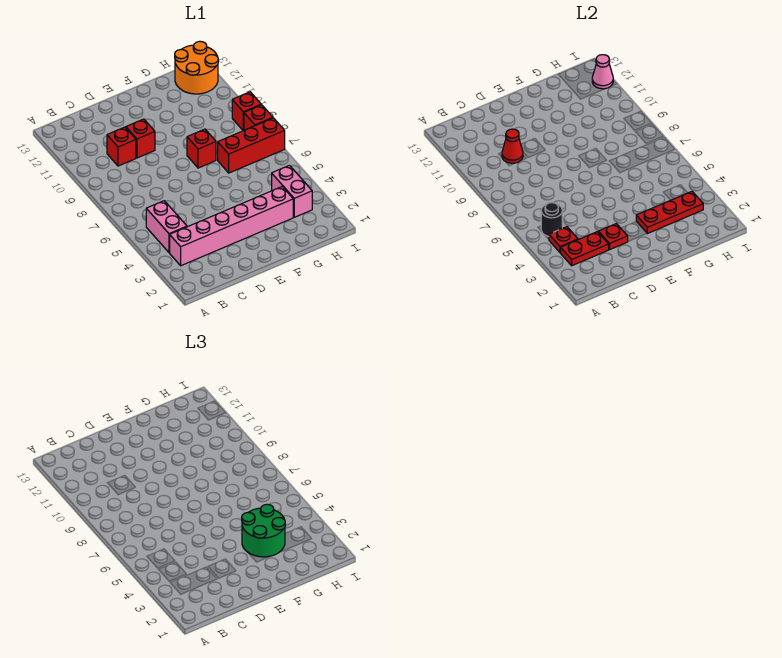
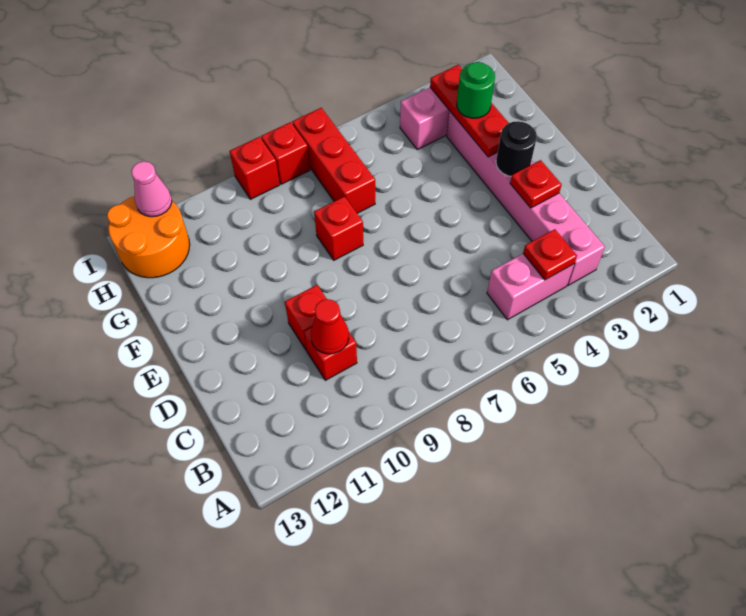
red plate B3:C3 level 2 -> none
black round brick B5 level 2 -> black round brick E3 level 2
green round brick F3:G4 level 3 -> green round brick G3 level 3

